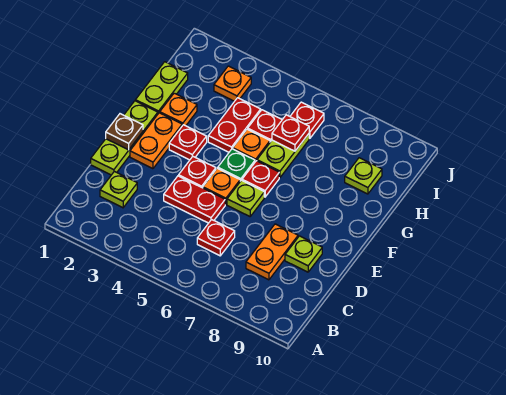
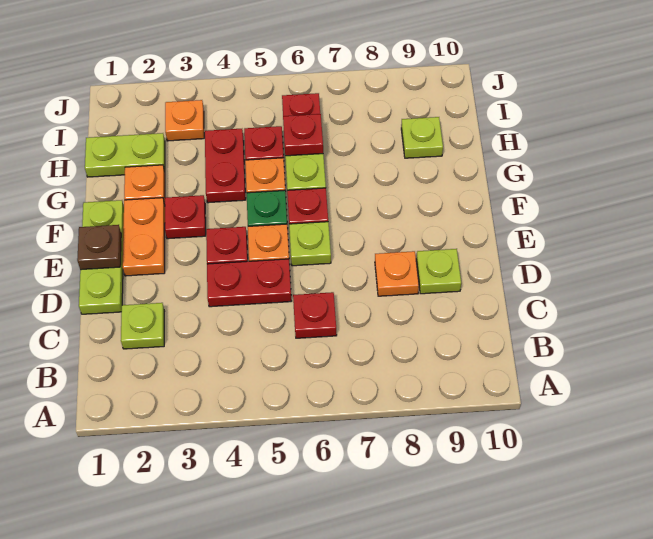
orange plate C8:D8 level 1 -> orange plate D8 level 1
lime plate G1:H1 level 1 -> lime plate H1:H2 level 1

